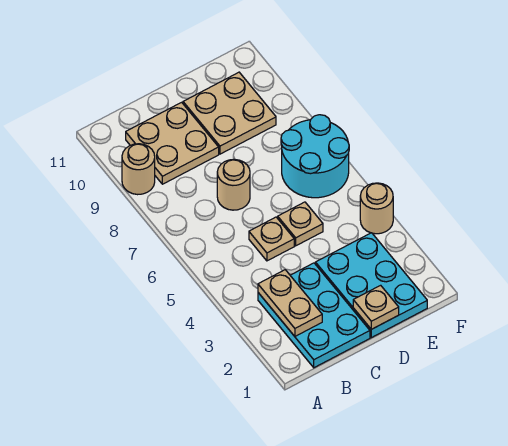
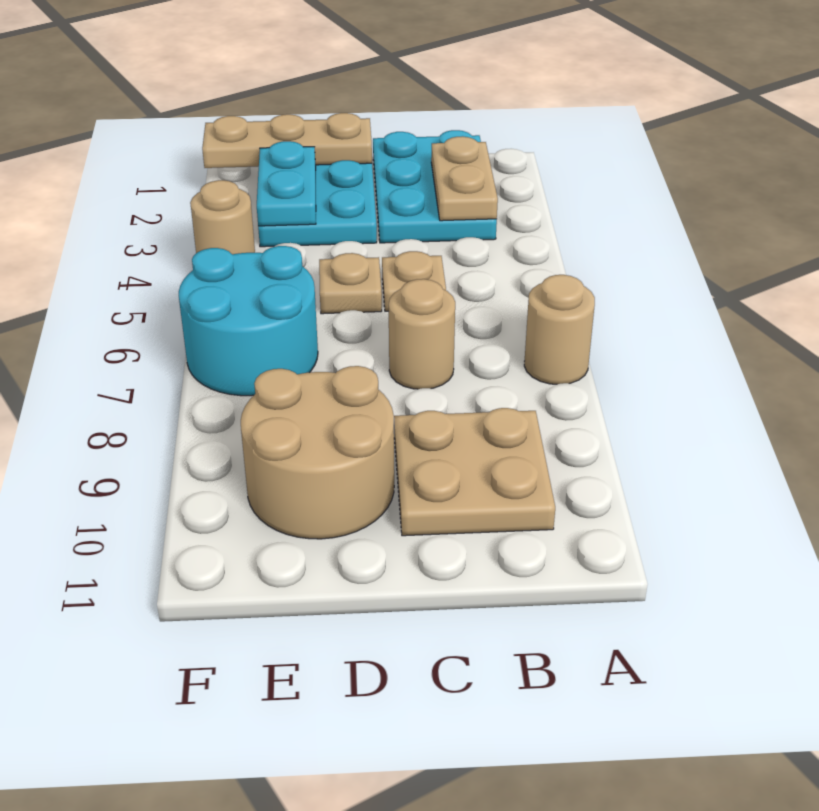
tan round brick A9 level 1 -> tan round brick A7 level 1
tan plate D1 level 2 -> tan plate D1:F1 level 2
tan plate D9:E10 level 1 -> tan round brick D9:E10 level 1
none -> cyan plate E2:E3 level 2

